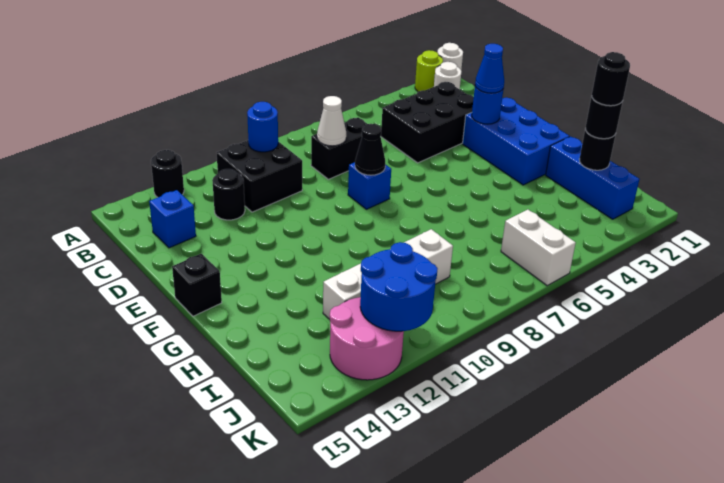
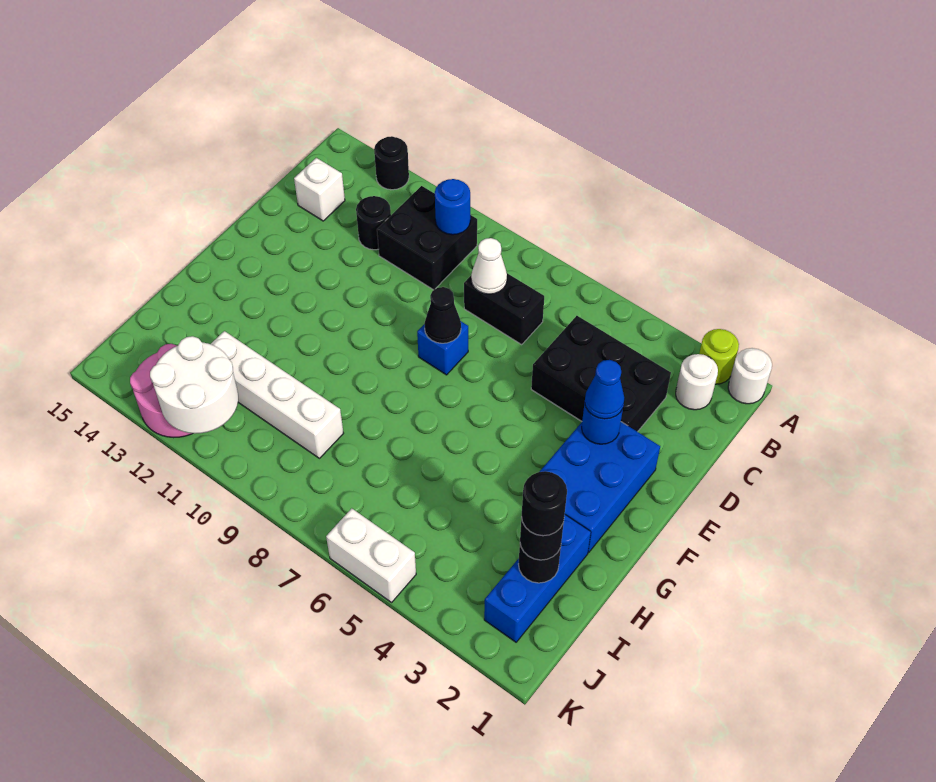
blue brick C14 level 1 -> white brick C14 level 1
black brick F15 level 1 -> none
white brick J6:K6 level 1 -> white brick K5:K6 level 1
blue round brick J11:K12 level 2 -> white round brick J11:K12 level 2

